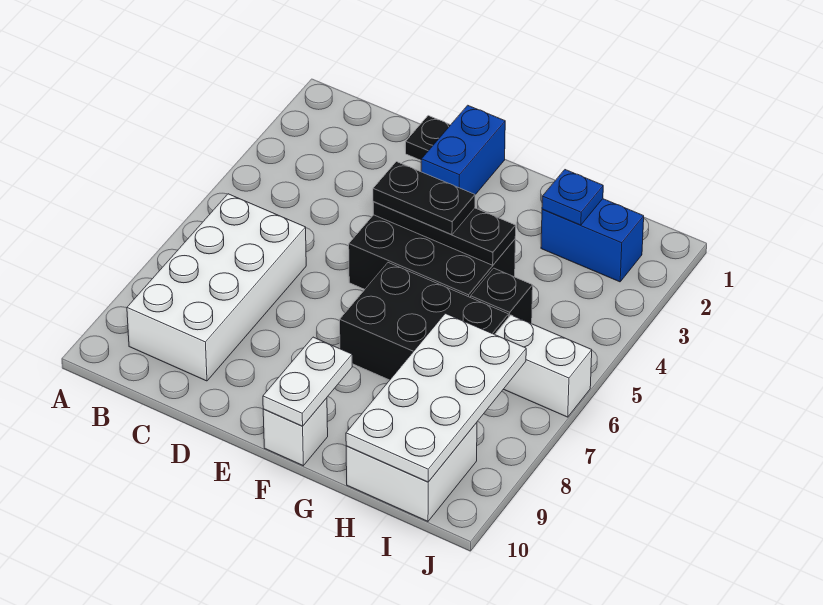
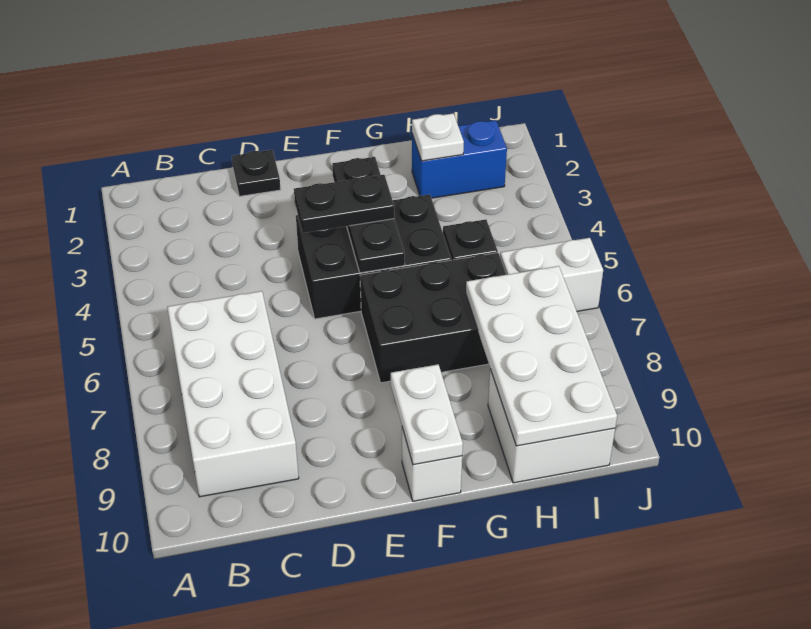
blue brick E1:E2 level 1 -> none
black plate E4:G4 level 2 -> black plate F3:F5 level 2
blue plate H2 level 2 -> white plate H2 level 2

